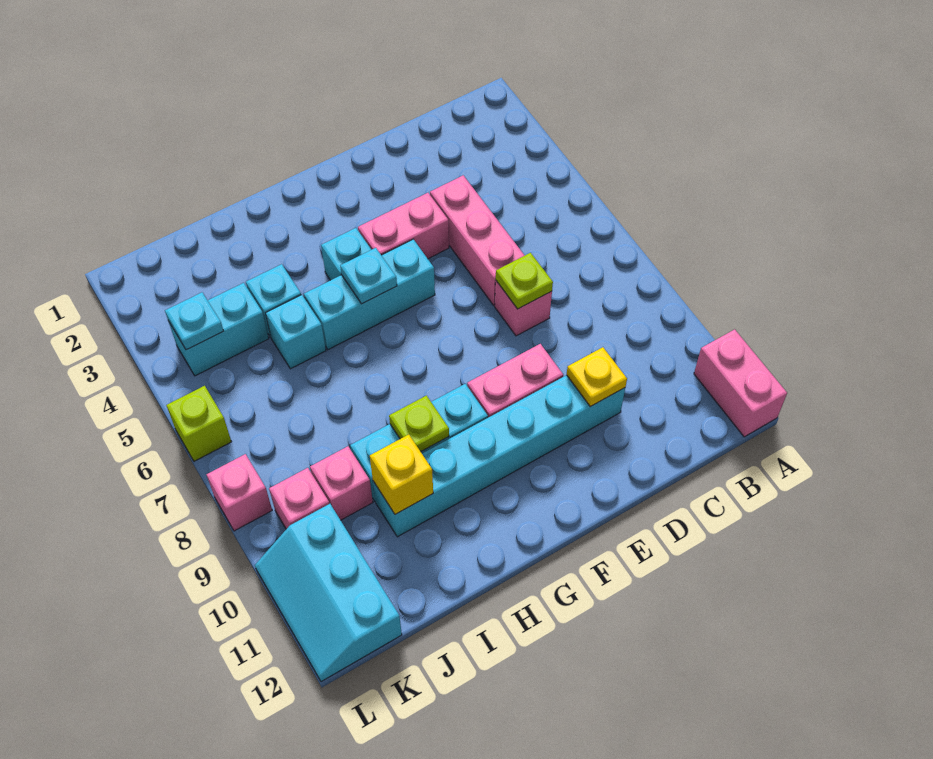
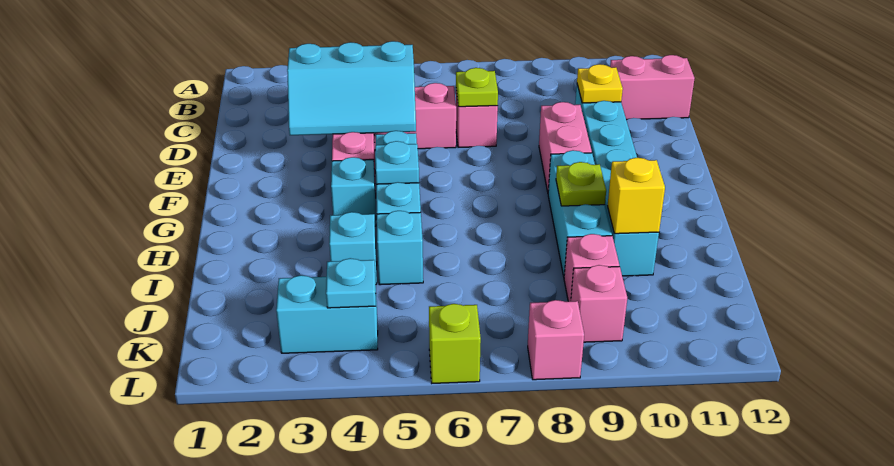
pink brick A11:A12 level 1 -> pink brick C11:C12 level 1
cyan brick J4:K4 level 1 -> cyan brick K3:K4 level 1
cyan slope K10:L12 level 1 top K -> cyan slope D3:E5 level 2 top D

